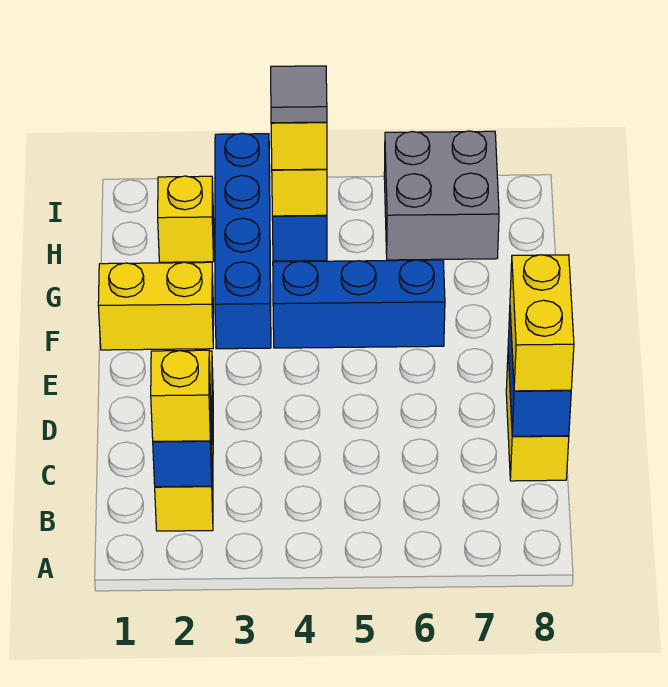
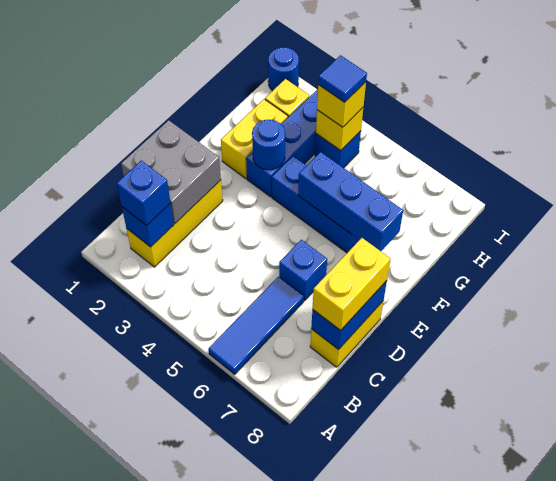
none -> blue tile A6:C6 level 1
yellow brick B2 level 3 -> blue brick B2 level 3
none -> blue brick D6 level 1
yellow brick F1:F2 level 1 -> yellow brick F2:G2 level 1
none -> blue round brick F3 level 2
none -> blue brick F5:F7 level 2
grey tile H4 level 4 -> blue tile H4 level 4
grey brick H6:I7 level 1 -> grey brick C1:D2 level 2
none -> blue round brick I1 level 1

